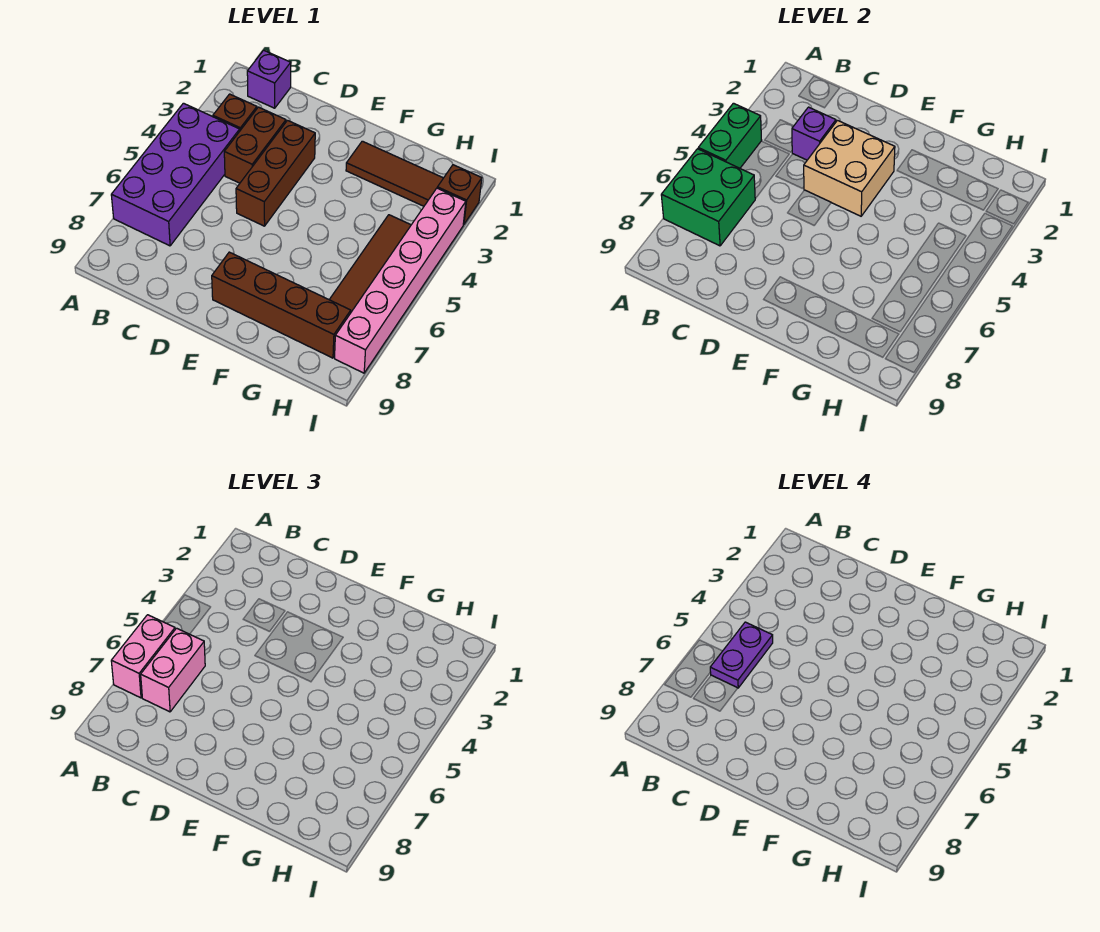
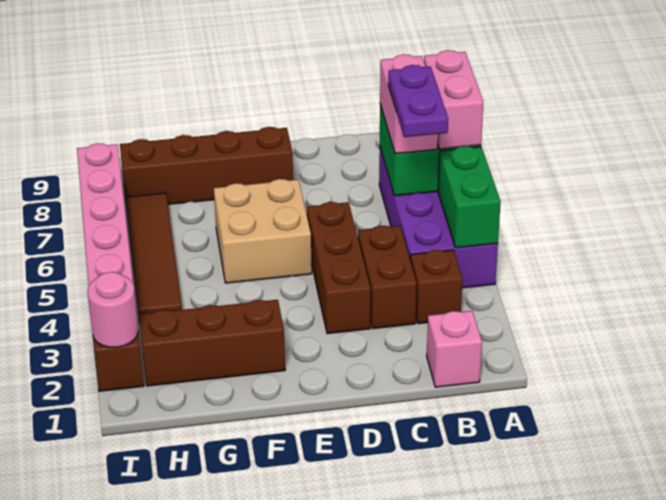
purple brick B1 level 1 -> pink brick B1 level 1
purple brick C3 level 2 -> none
tan brick D3:E4 level 2 -> tan brick E5:F6 level 1
brown tile F2:H2 level 1 -> brown brick F2:H2 level 1
none -> pink round brick I2 level 2

